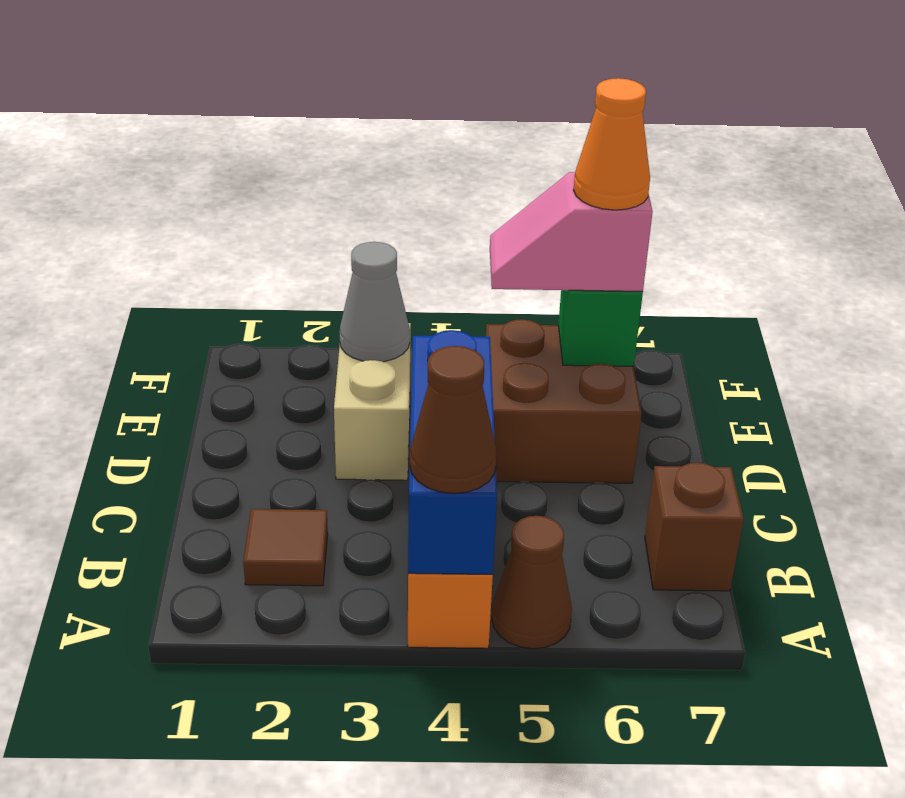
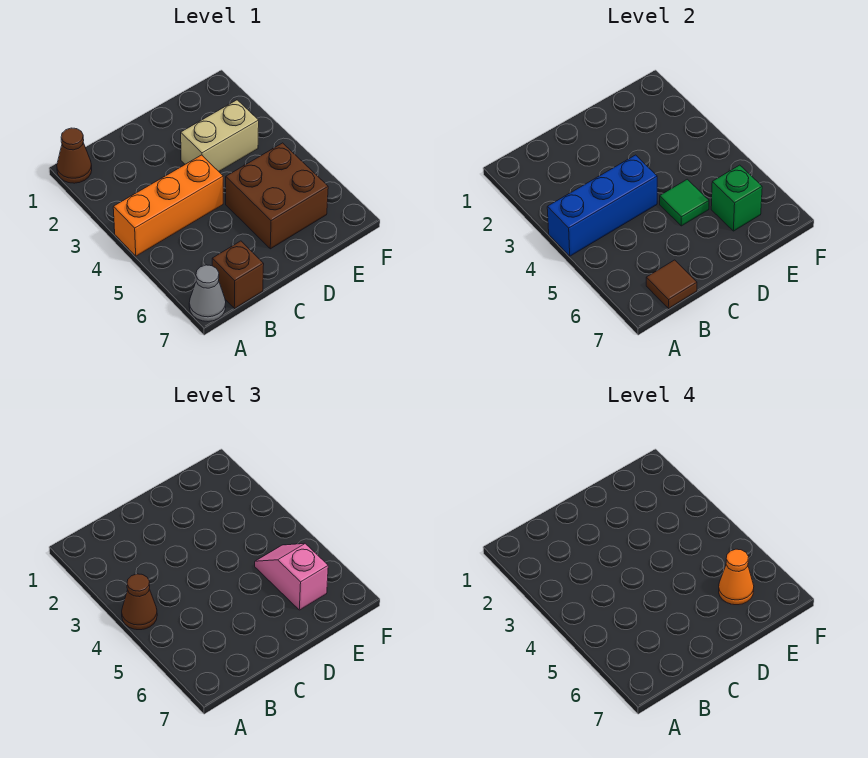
brown cone A5 level 1 -> brown cone A1 level 1
brown tile B2 level 1 -> brown tile B7 level 2
none -> green tile D5 level 2
grey cone E3 level 2 -> grey cone A7 level 1

